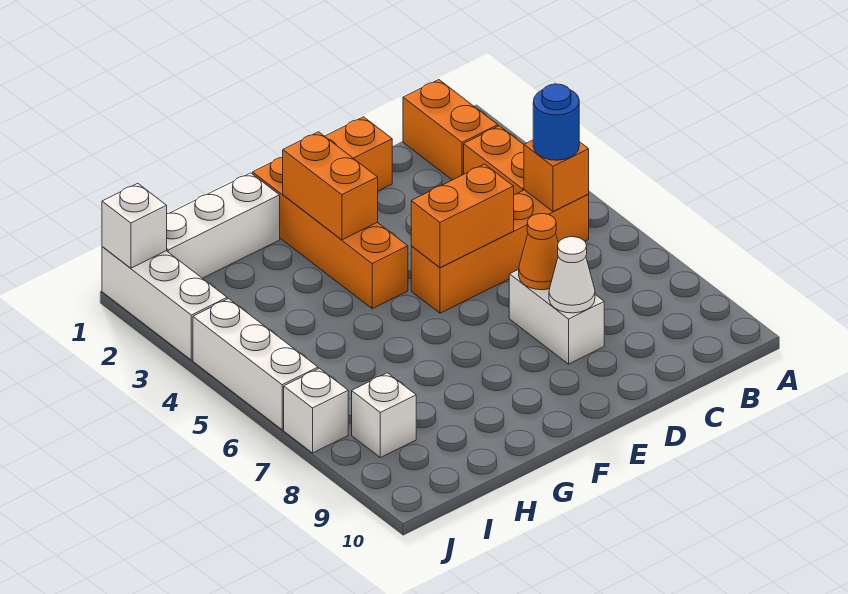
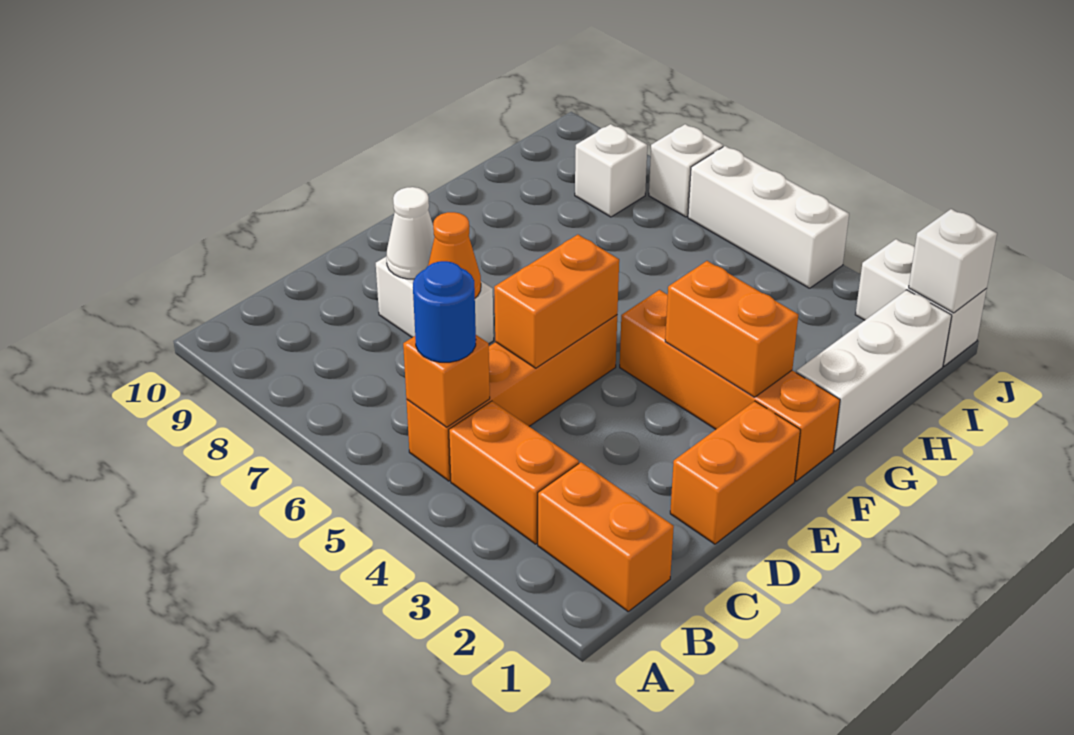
white brick J1:J3 level 1 -> white brick J1:J2 level 1

